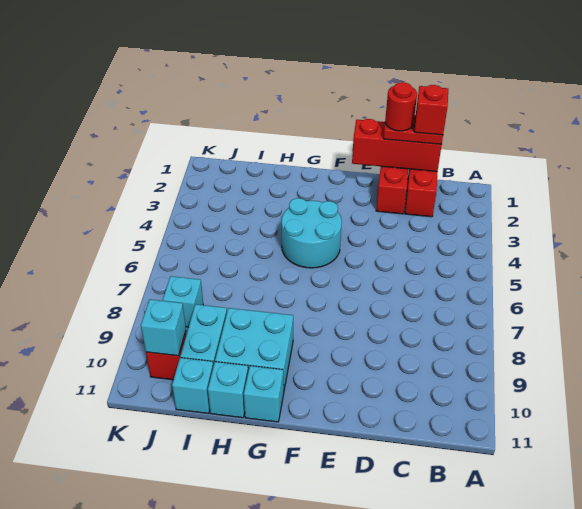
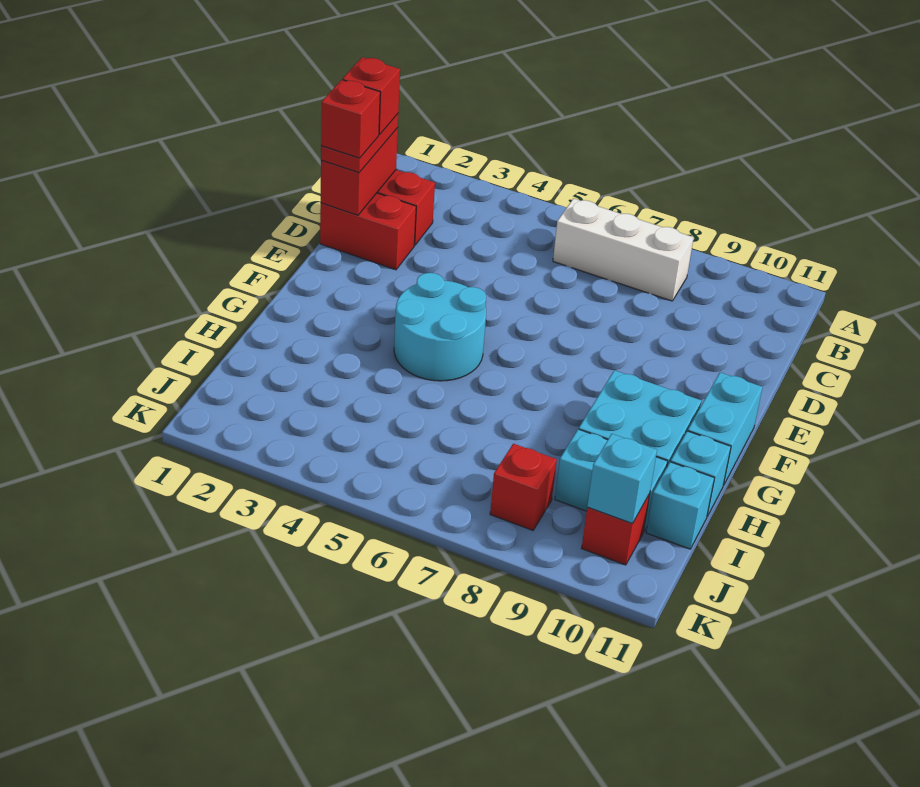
none -> white brick B6:B8 level 1
red brick C1:E1 level 2 -> red brick C1:D1 level 2
red round brick D1 level 4 -> red brick D1 level 4
cyan brick G11 level 1 -> cyan brick F11:G11 level 1
cyan brick J8 level 1 -> red brick J8 level 1

